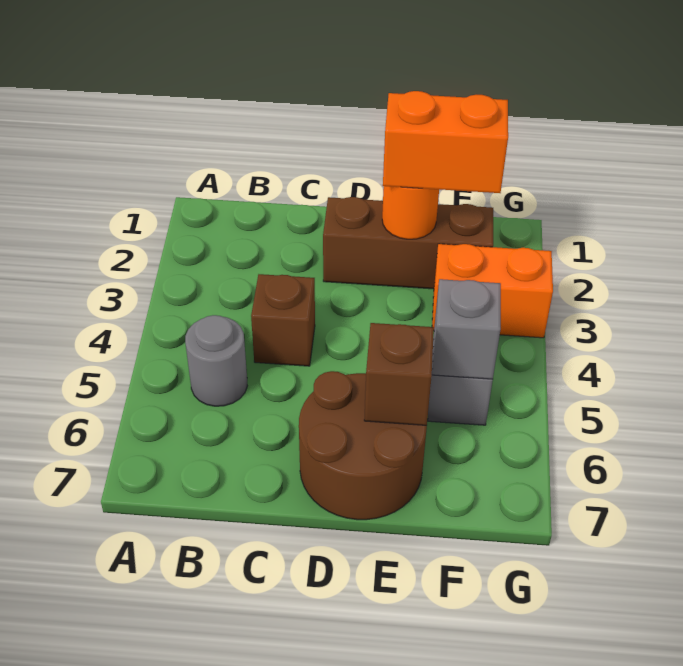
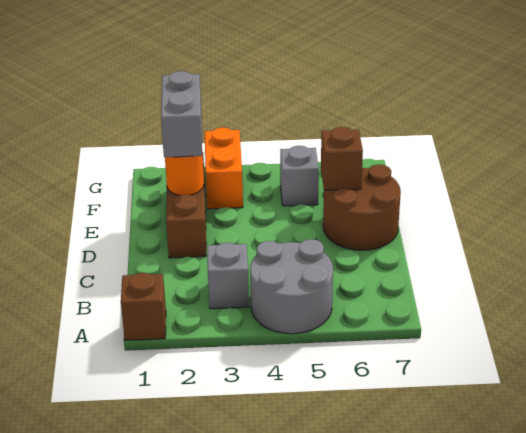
grey round brick B5 level 1 -> grey round brick A4:B5 level 1
brown brick C4 level 1 -> brown brick A1 level 1
orange brick E2:F2 level 3 -> grey brick E2:F2 level 3
grey brick F5 level 2 -> grey brick B3 level 1

